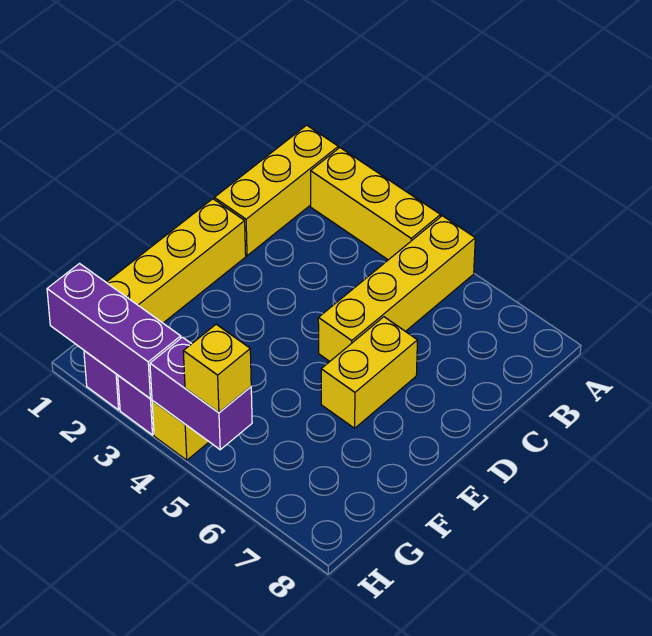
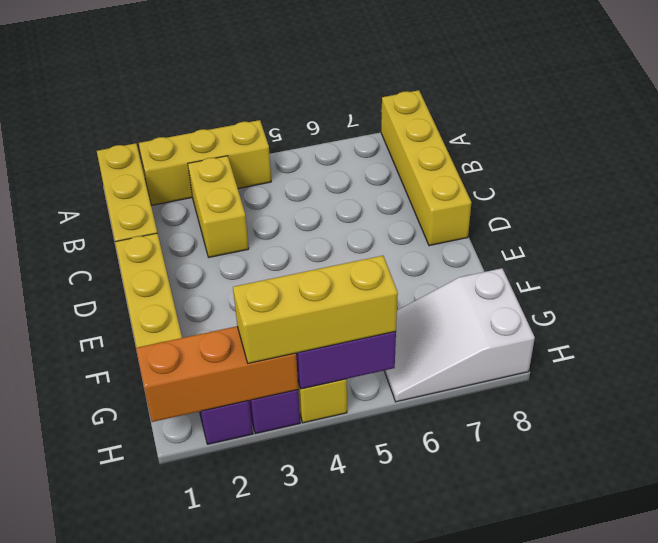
yellow brick A5:D5 level 1 -> yellow brick A8:D8 level 1
yellow brick D6:E6 level 1 -> yellow brick B3:C3 level 1
none -> white slope G6:H8 level 1 top 8
purple brick H1:H3 level 2 -> orange brick H1:H3 level 2
yellow brick H5 level 3 -> yellow brick H3:H5 level 3

